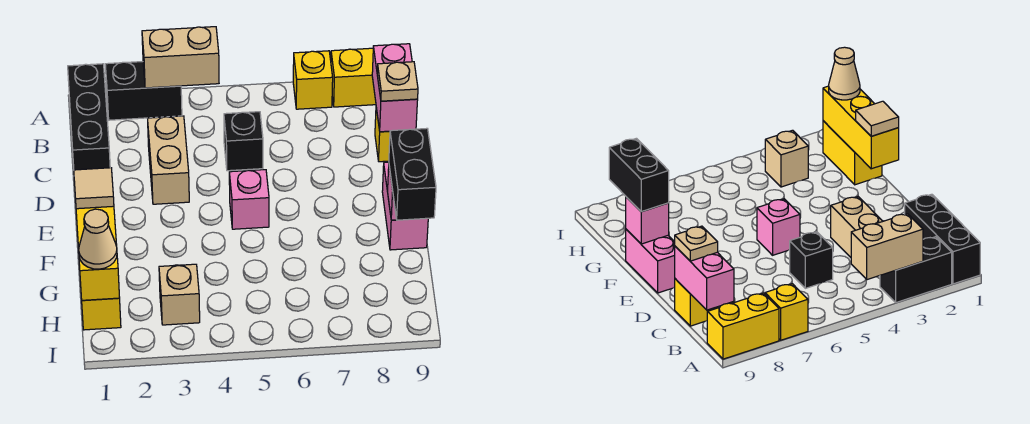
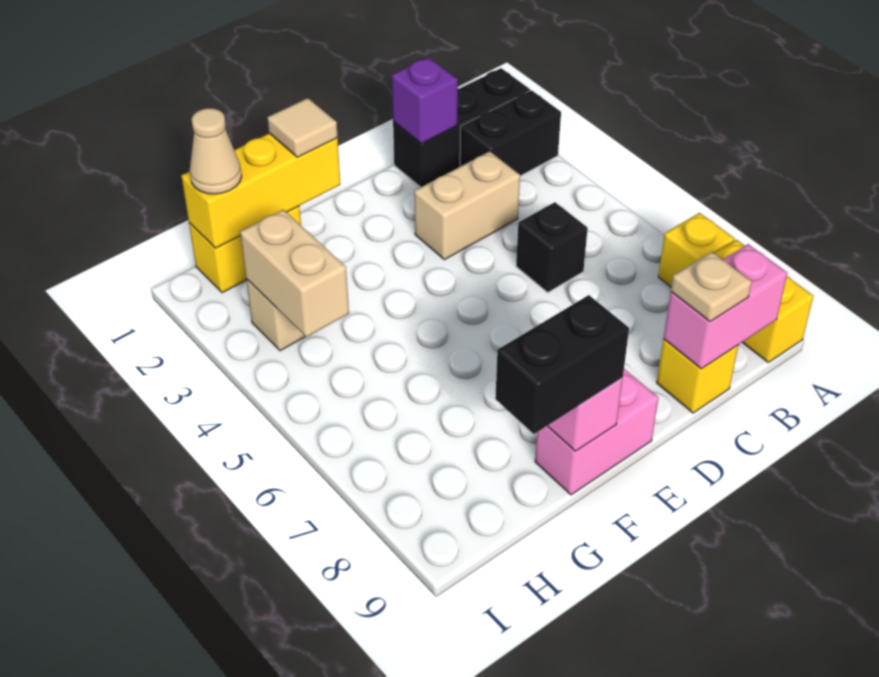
black brick A2:A3 level 1 -> black brick A2:B2 level 1
tan brick A3:A4 level 2 -> tan brick H3:H4 level 2
none -> purple brick C1 level 2
pink brick E5 level 1 -> none

